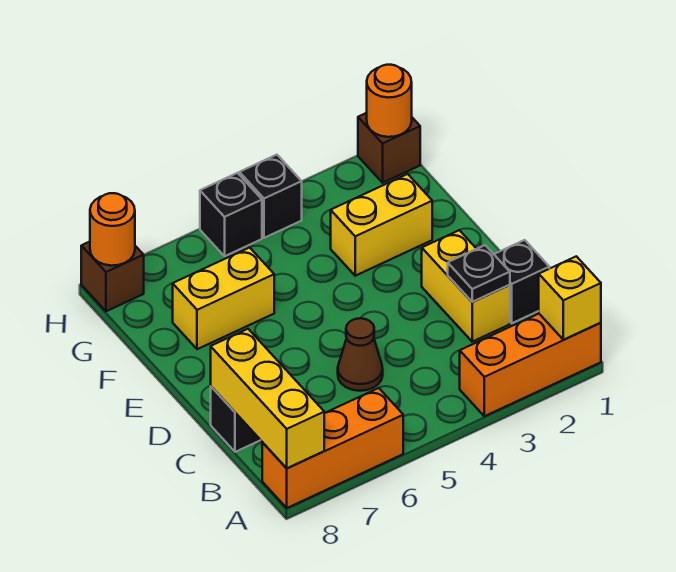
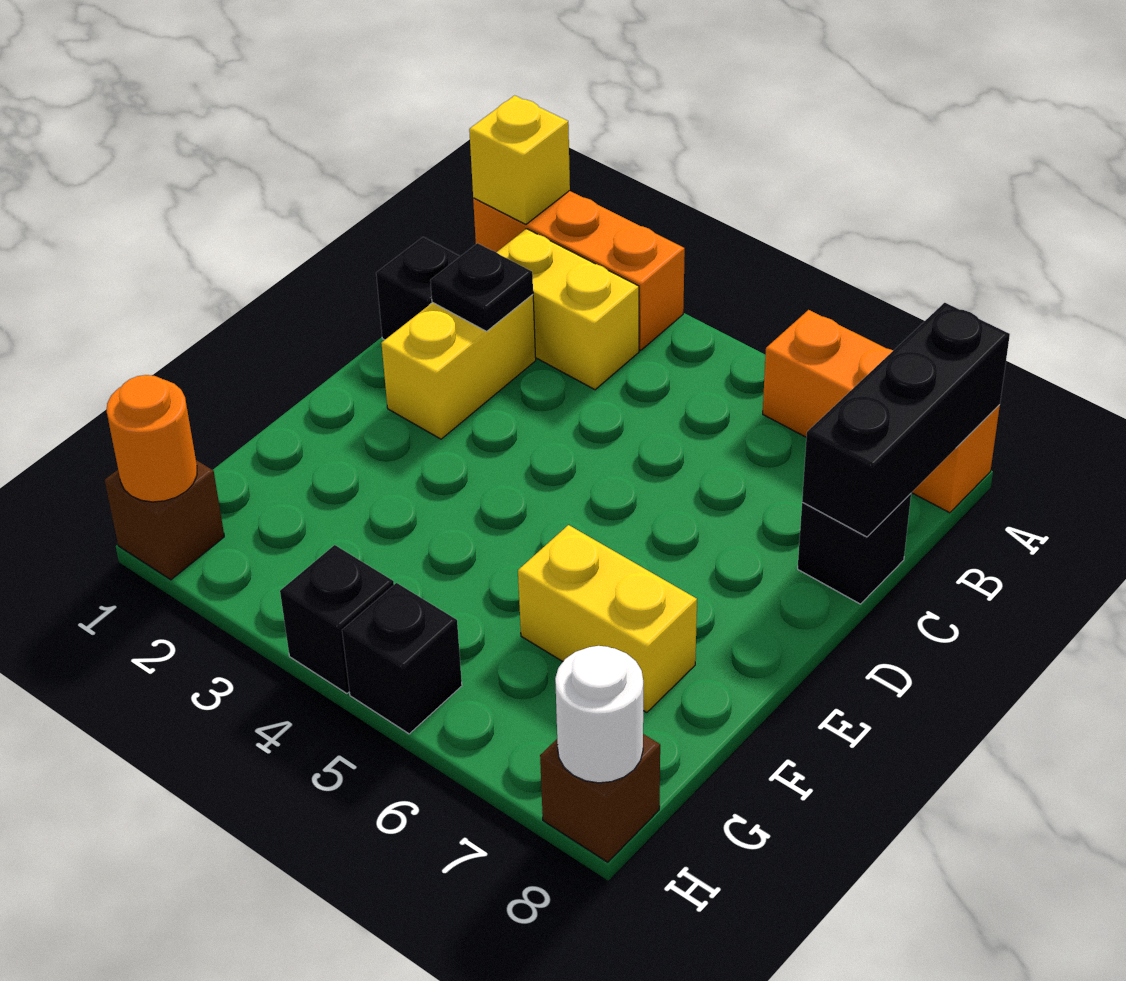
yellow brick A8:C8 level 2 -> black brick A8:C8 level 2
brown cone C5 level 1 -> none
yellow brick F2:F3 level 1 -> yellow brick B2:B3 level 1
orange round brick H8 level 2 -> white round brick H8 level 2

